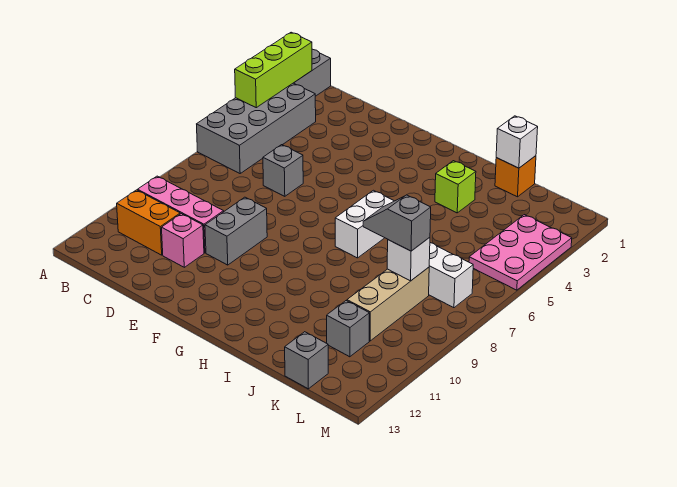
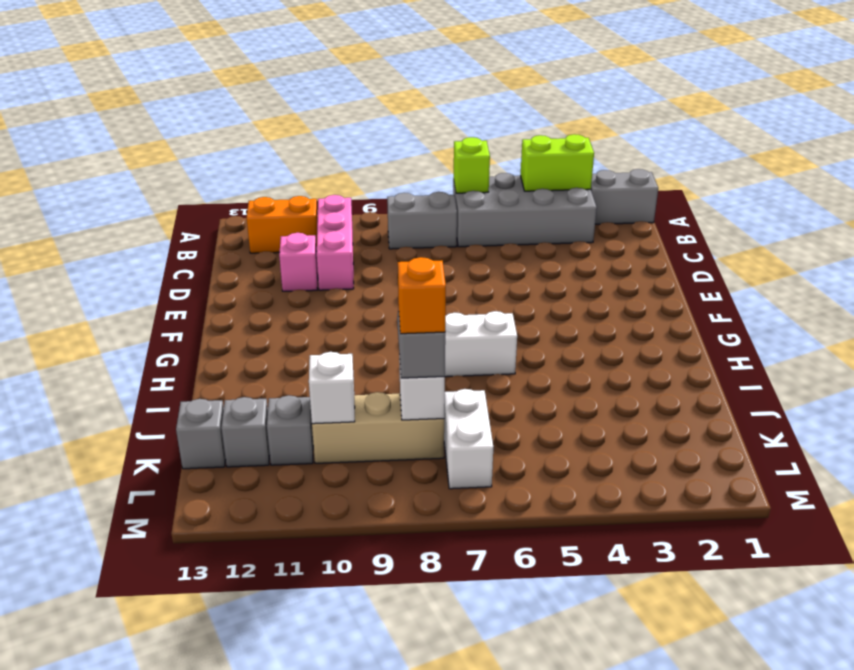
lime brick A2:A4 level 2 -> lime brick A3:A4 level 2
orange brick B11:C11 level 1 -> orange brick B11:B12 level 1
grey brick D6 level 1 -> grey brick K12 level 1
grey brick E9:E10 level 1 -> grey brick B7:B8 level 1
lime brick I3 level 1 -> lime brick A6 level 2
orange brick J1 level 1 -> orange brick K8 level 4
white brick J1 level 2 -> white brick K10 level 2
pink plate L3:M5 level 1 -> none

